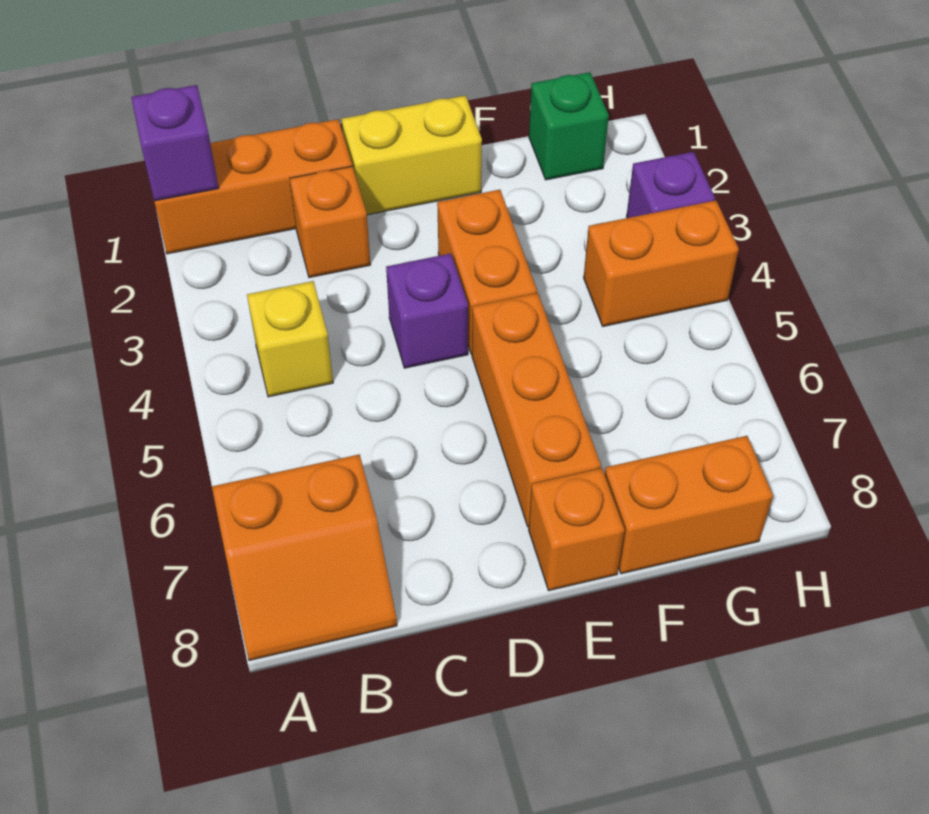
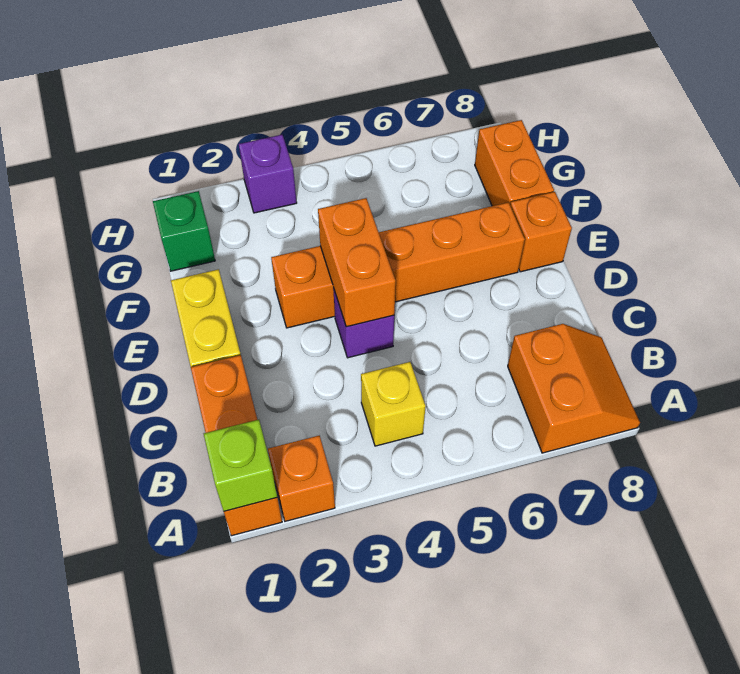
purple brick A1 level 2 -> lime brick A1 level 2
orange brick C2 level 1 -> orange brick A2 level 1
orange brick G4:H4 level 1 -> orange brick D4:E4 level 2

